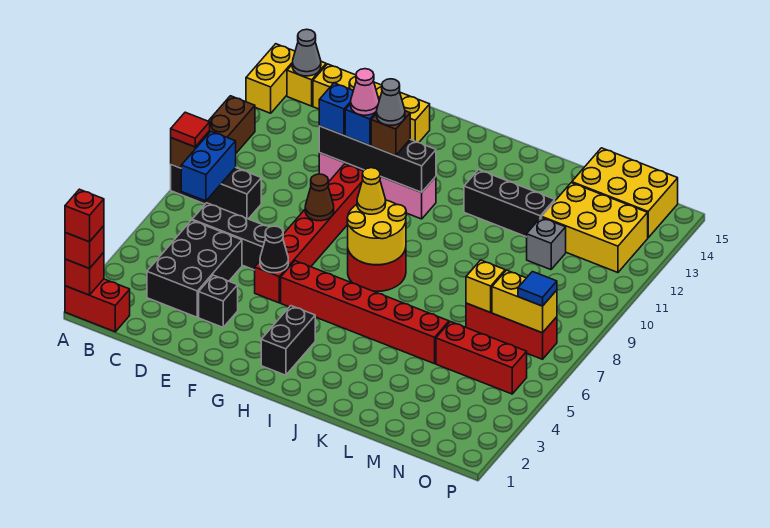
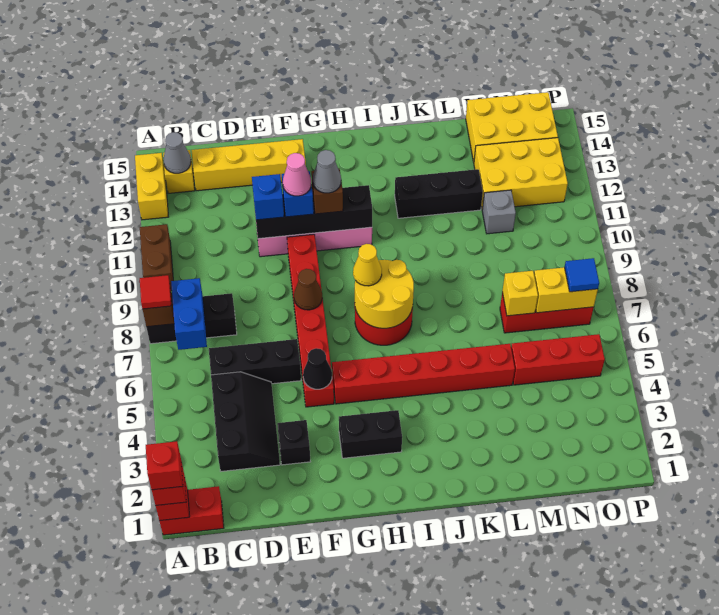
black brick C3:D5 level 1 -> black slope C3:D5 level 1 top C
black brick H2:H3 level 1 -> black brick G3:H3 level 1

